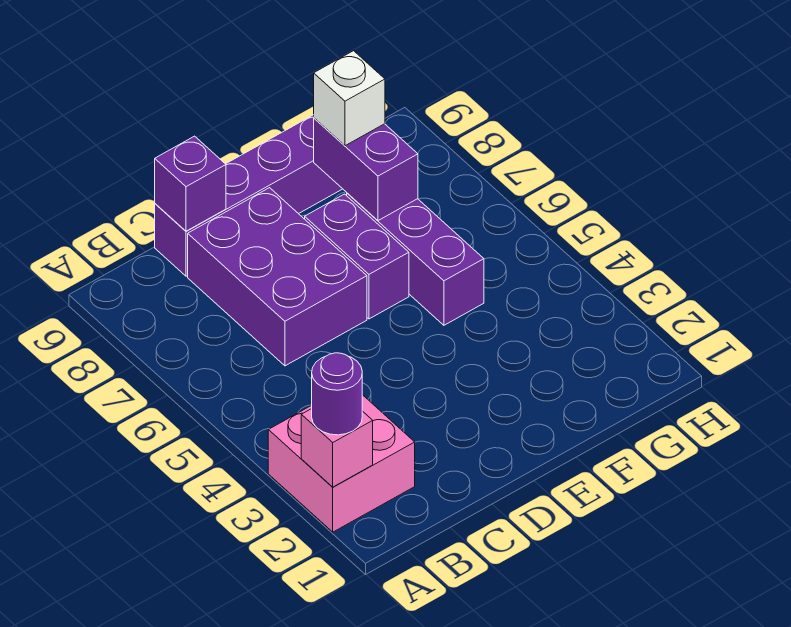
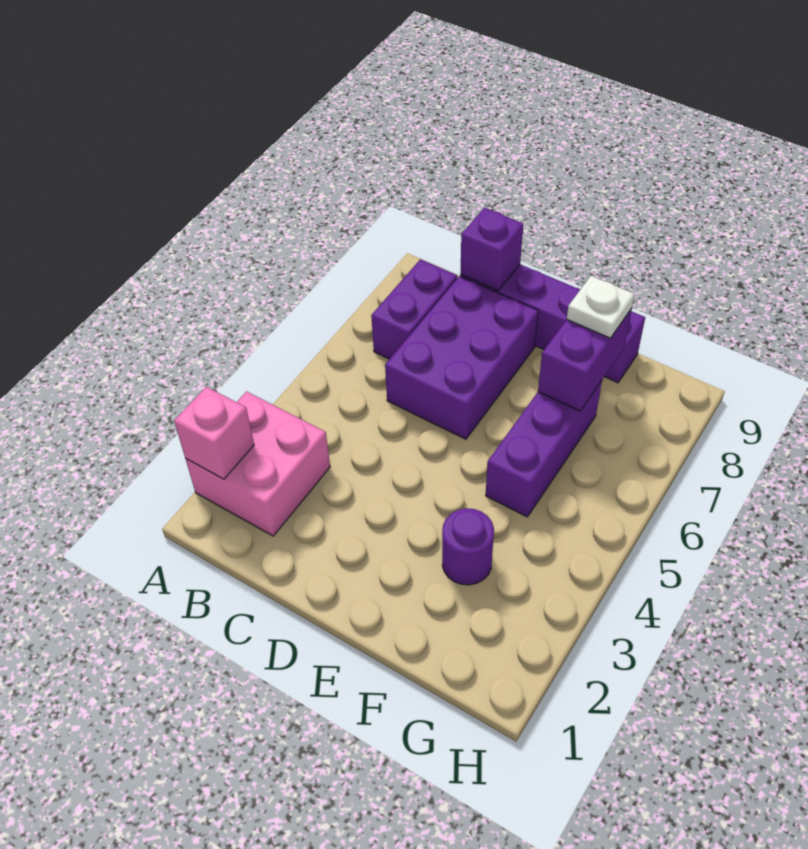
purple round brick A2 level 3 -> purple round brick F3 level 1
purple brick E6:E7 level 1 -> purple brick B7:B8 level 1
white brick F8 level 3 -> white plate F8 level 3

